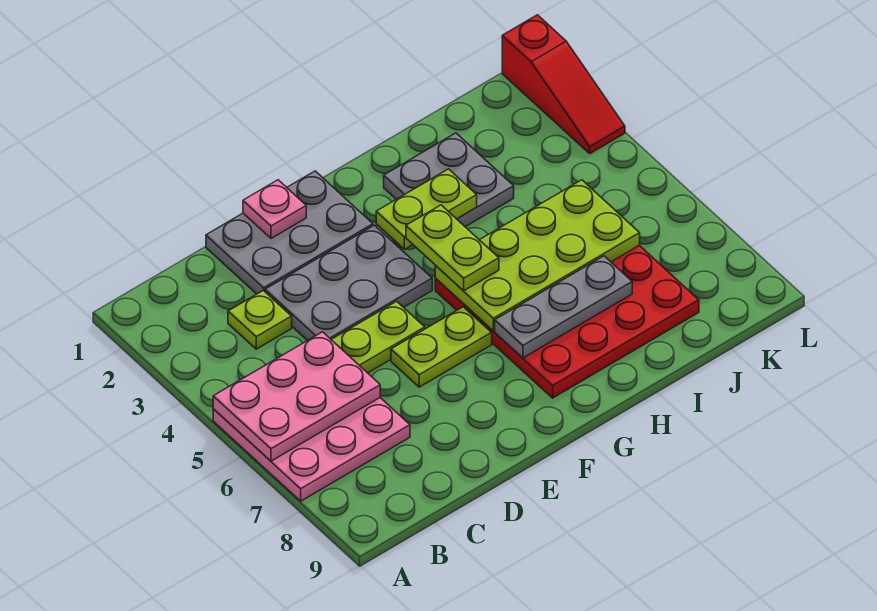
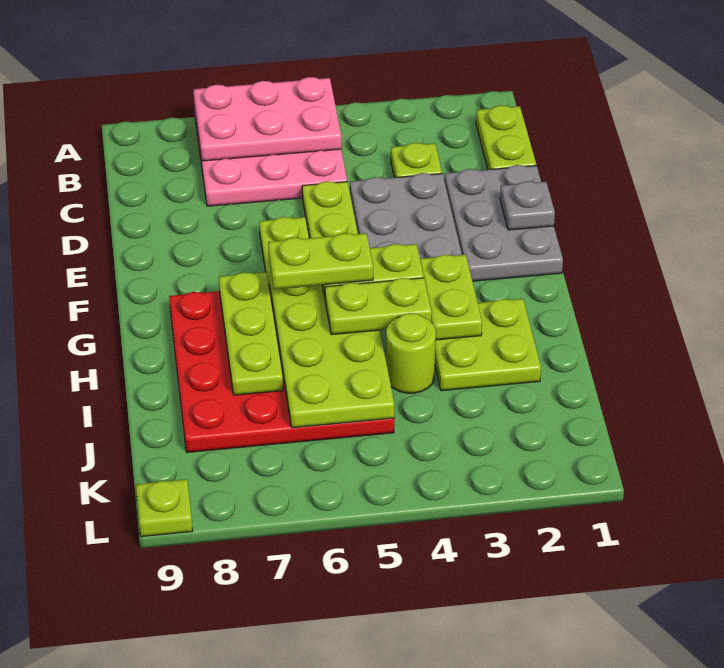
pink plate A5:C6 level 2 -> pink plate A5:B7 level 2
none -> lime plate B1:C1 level 1
pink plate E1 level 2 -> grey plate E1 level 2
none -> lime plate G5:G6 level 4
grey plate G7:I7 level 2 -> lime plate G7:I7 level 2
grey plate H2:I3 level 1 -> lime plate H2:I3 level 1
none -> lime plate H4:H5 level 3
none -> lime round brick I4 level 1
red slope L1:L3 level 1 top 1 -> none
none -> lime plate L9 level 1

